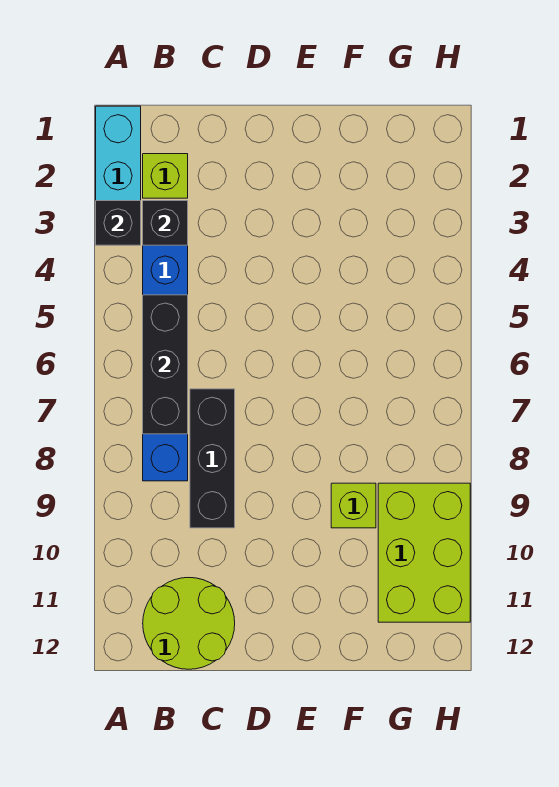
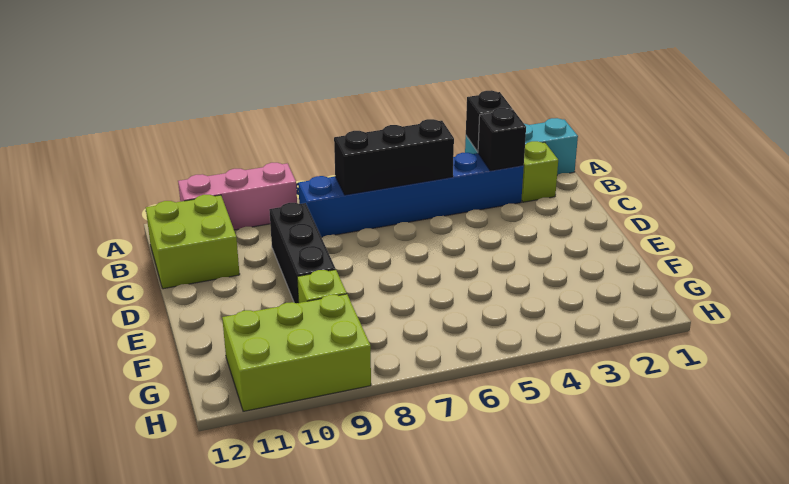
none -> pink brick A9:A11 level 1
lime round brick B11:C12 level 1 -> lime brick B11:C12 level 1
black brick C7:C9 level 1 -> black brick C9:E9 level 1

